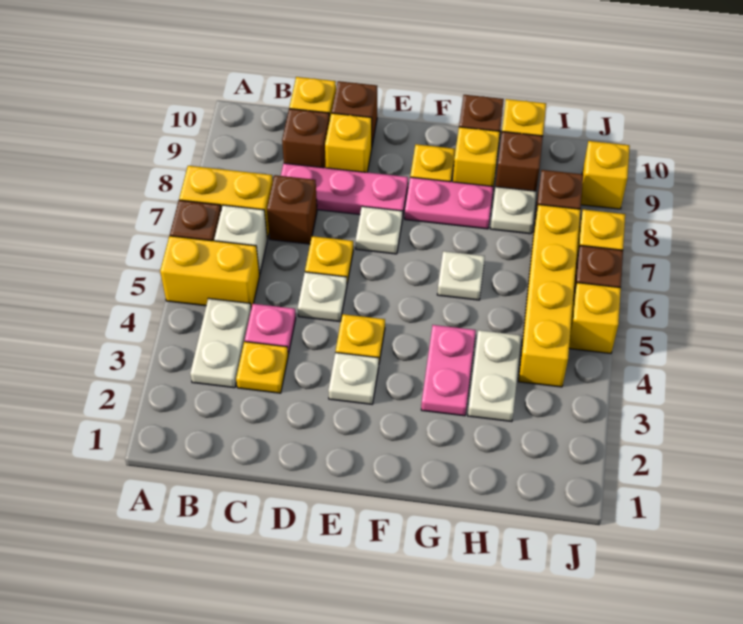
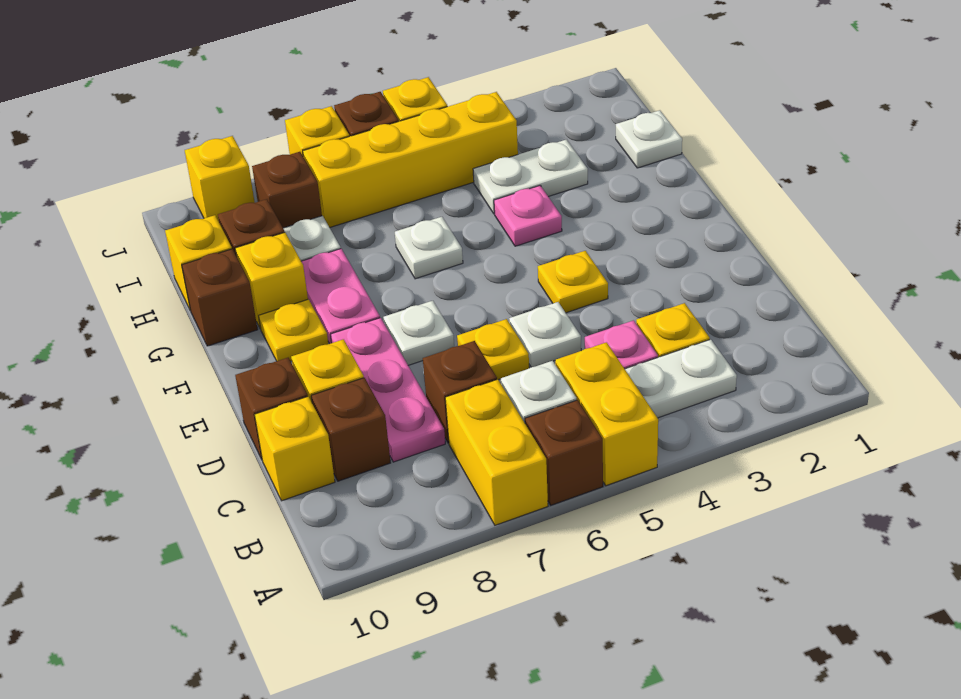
white plate E3 level 1 -> white plate H1 level 1
pink plate G3:G4 level 1 -> pink plate G4 level 1

